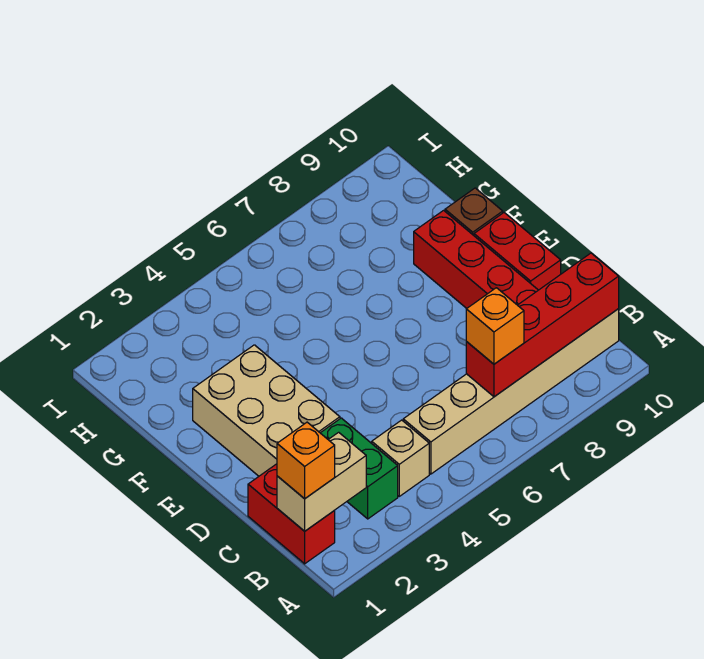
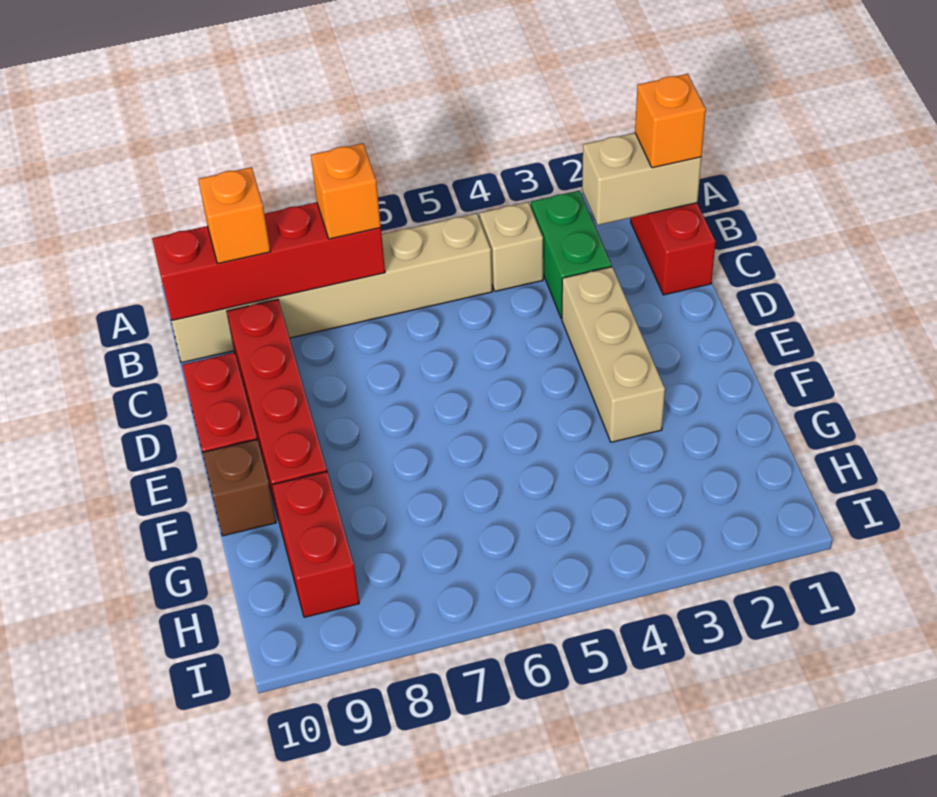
none -> orange brick B9 level 3
tan brick D2:F3 level 1 -> tan brick D3:F3 level 1
none -> red brick G9:H9 level 1

